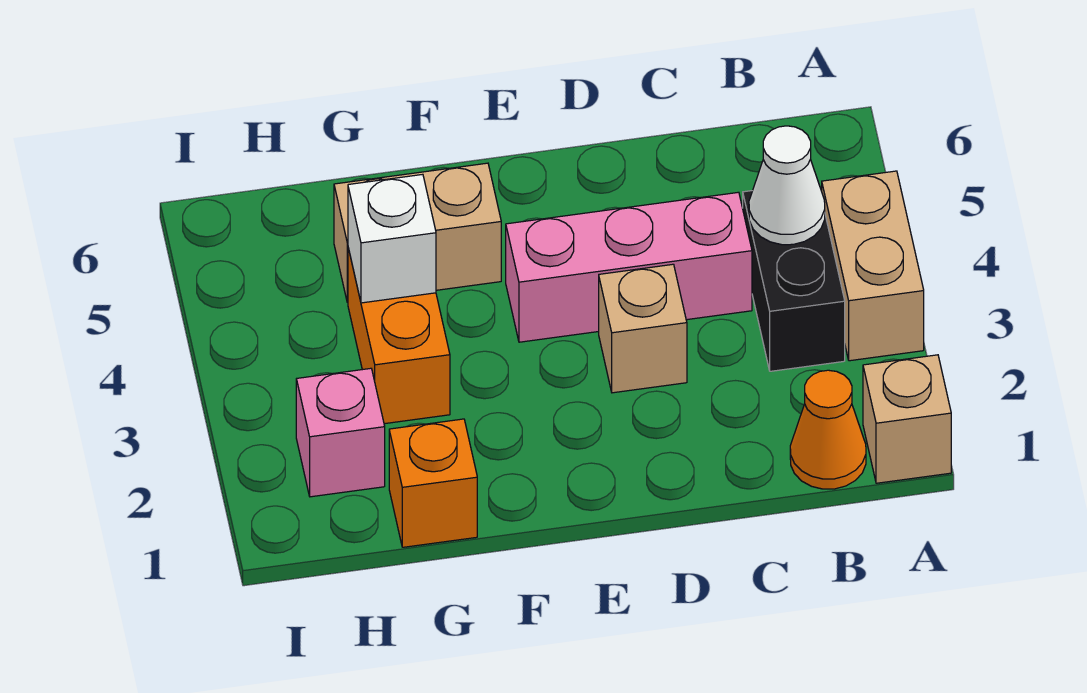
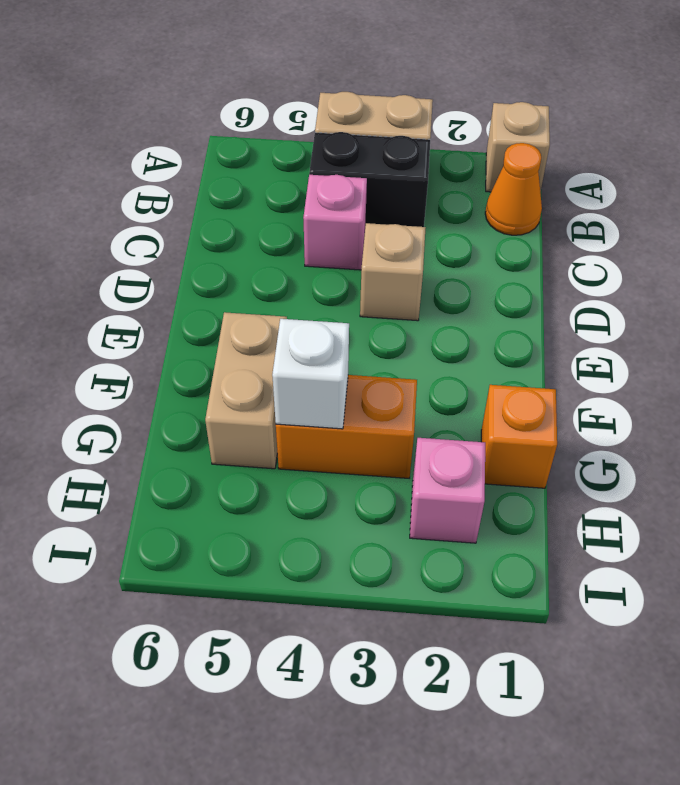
white cone B4 level 2 -> none
pink brick C4:E4 level 1 -> pink brick C4 level 1

